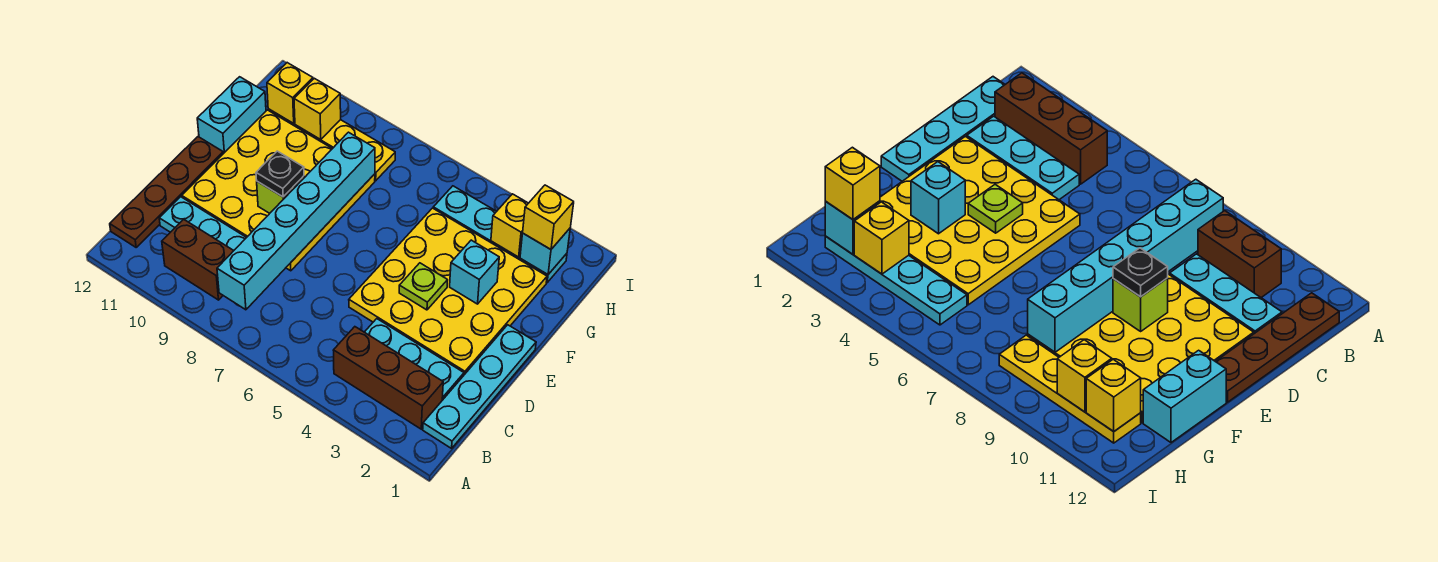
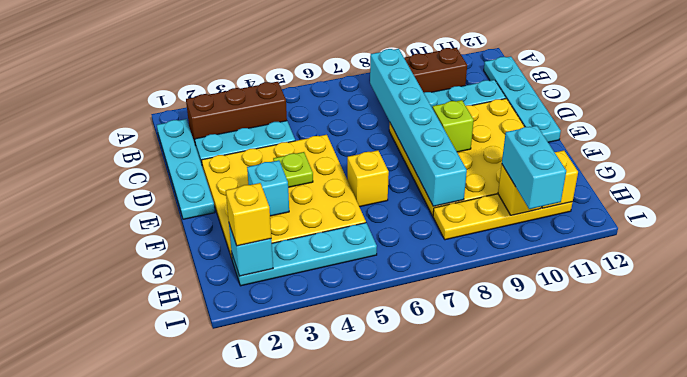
brown plate B12:E12 level 1 -> cyan plate B12:E12 level 1
black plate E9 level 3 -> none
cyan brick F12:G12 level 1 -> cyan brick H10:I10 level 3
yellow brick H3 level 2 -> yellow brick F6 level 1

